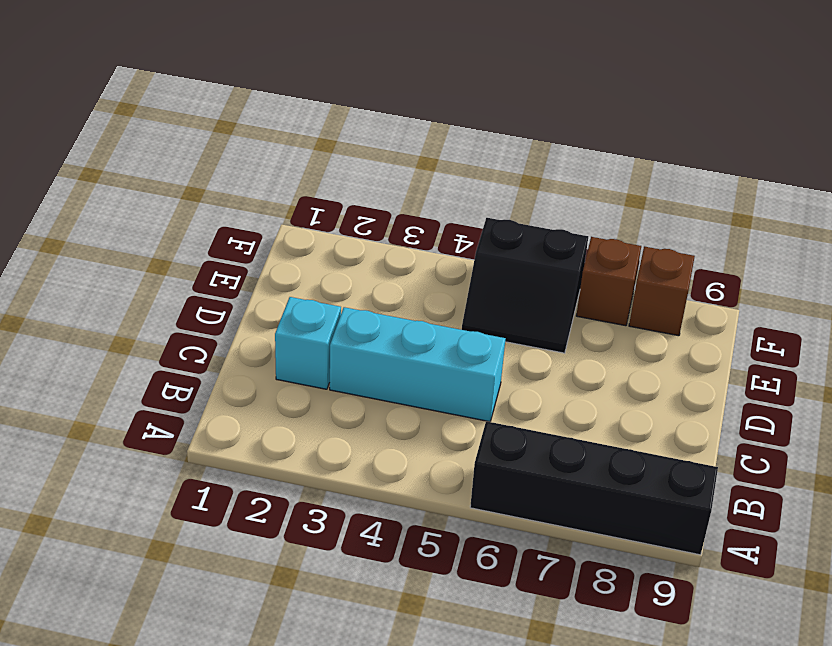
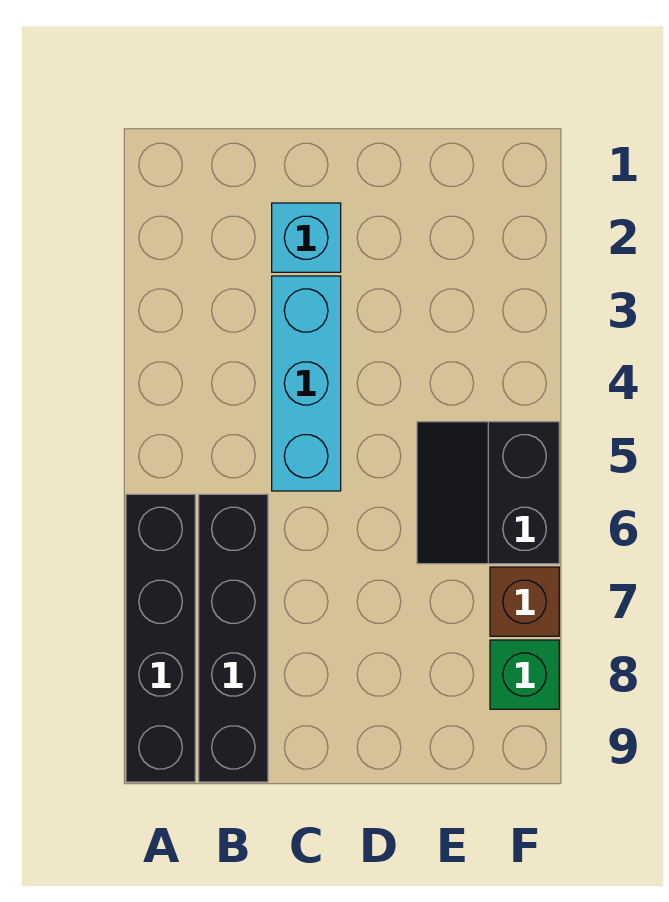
none -> black brick B6:B9 level 1
brown brick F8 level 1 -> green brick F8 level 1

